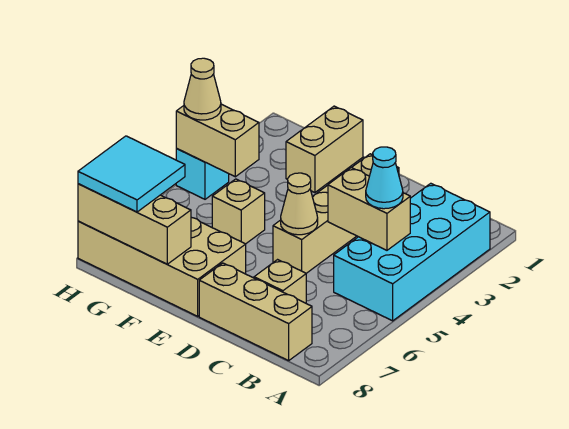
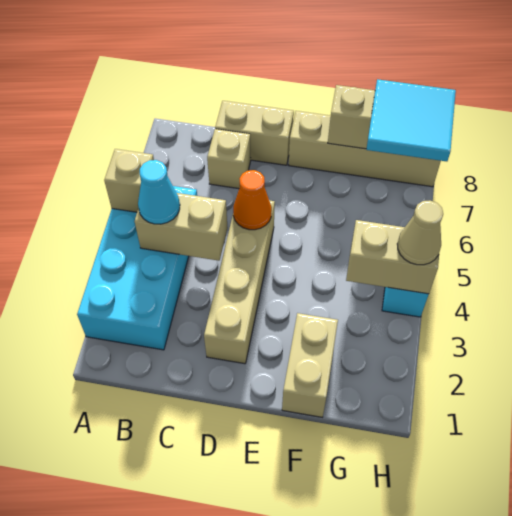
tan brick B8:D8 level 1 -> tan brick C8:D8 level 1
tan cone D5 level 2 -> orange cone D5 level 2
tan brick E7:H8 level 1 -> tan brick E8:H8 level 1
tan brick F5 level 1 -> tan brick A5 level 2

